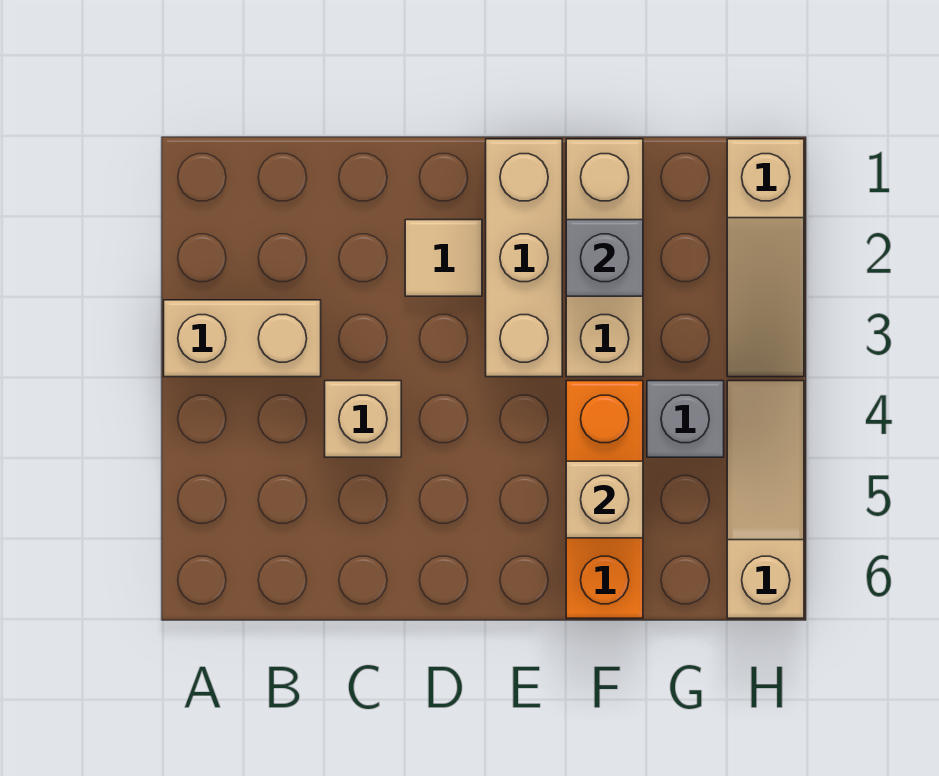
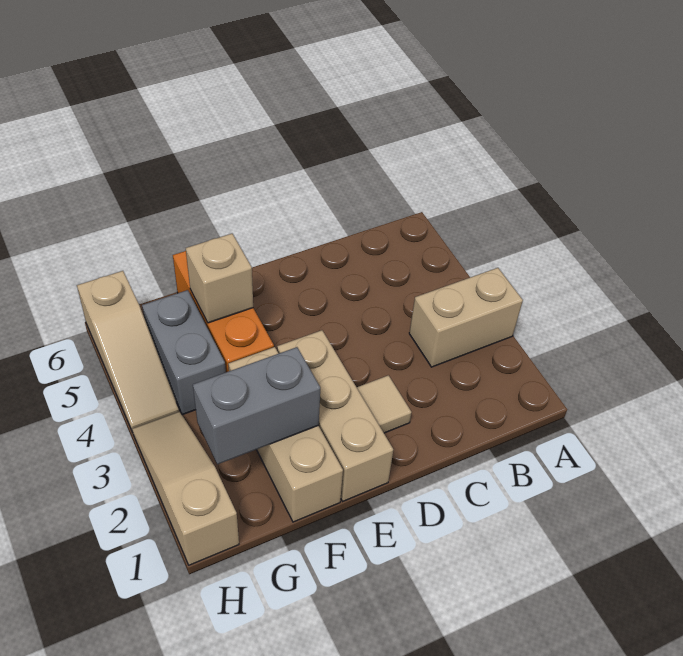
tan brick C4 level 1 -> none
grey brick F2 level 2 -> grey brick F2:G2 level 2
grey brick G4 level 1 -> grey brick G4:G5 level 1

